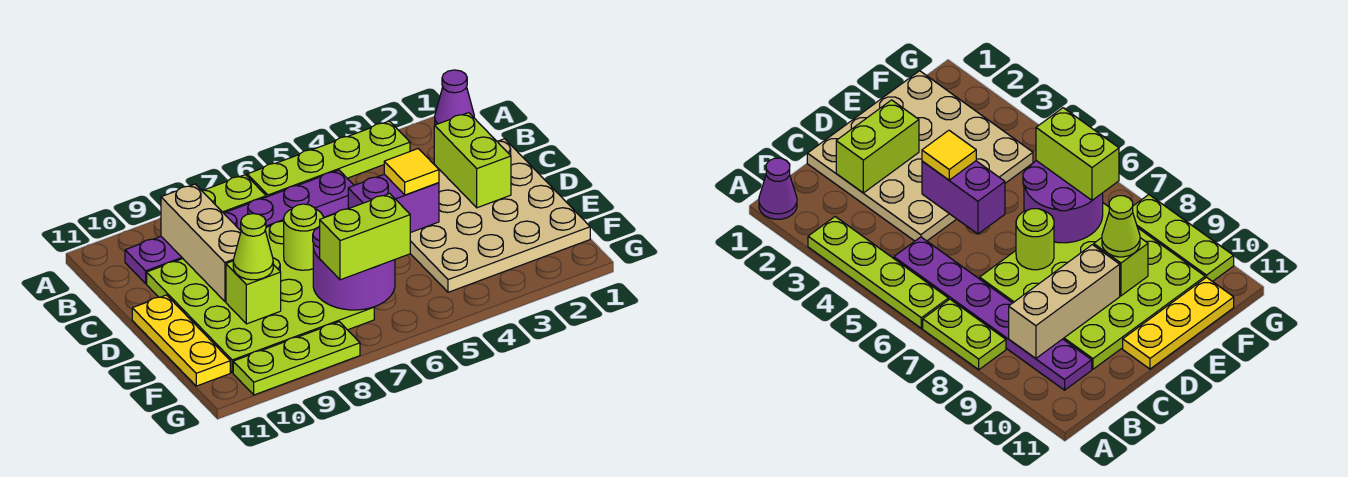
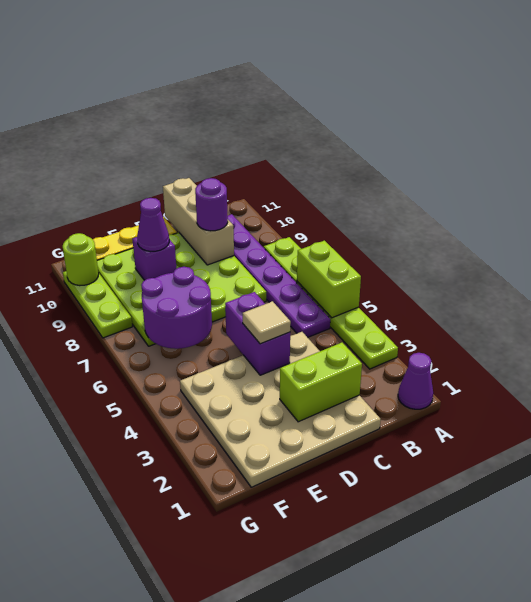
tan brick B9:D9 level 2 -> tan brick C9:C11 level 2
none -> purple round brick C9 level 3
yellow tile D4 level 3 -> tan tile D4 level 3
lime round brick D7 level 2 -> lime round brick G10 level 2
lime brick E9 level 2 -> purple brick E9 level 2
lime cone E9 level 3 -> purple cone E9 level 3
lime brick F6:F7 level 3 -> lime brick A5:A6 level 2

